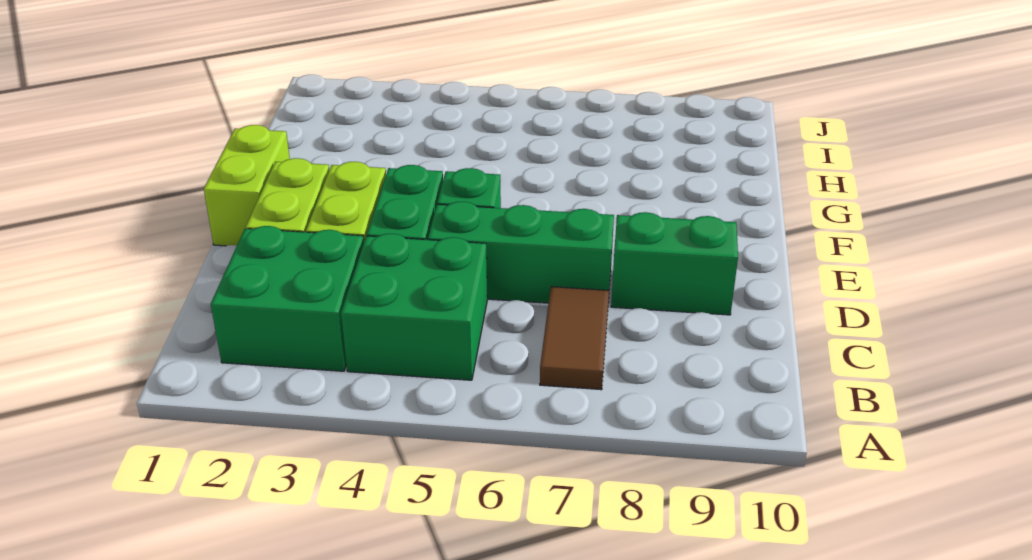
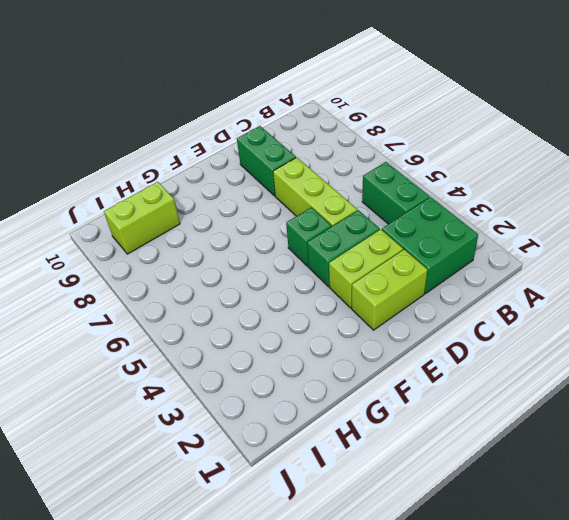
green brick B4:C5 level 1 -> green brick B4:B5 level 1
brown tile B7:C7 level 1 -> none
green brick D5:D7 level 1 -> lime brick D5:D7 level 1
lime brick E1:F1 level 1 -> lime brick H9:I9 level 1

